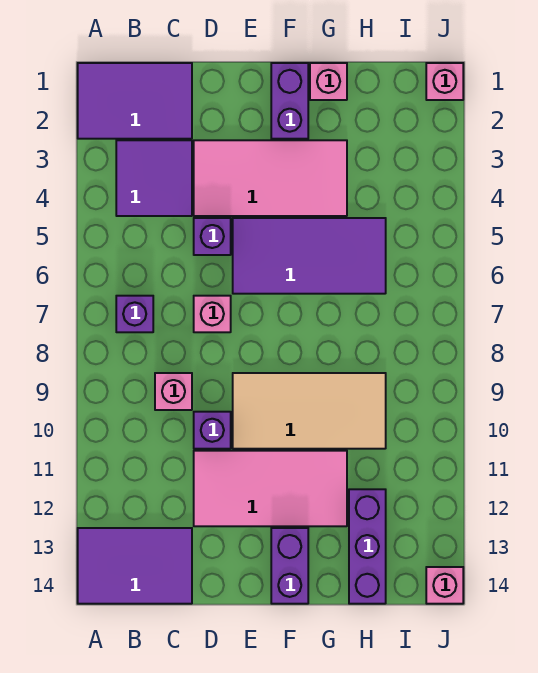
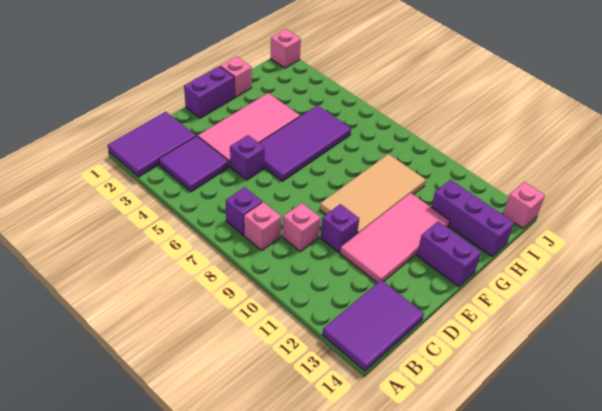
pink brick D7 level 1 -> pink brick B8 level 1
purple brick F1:F2 level 1 -> purple brick E1:F1 level 1

